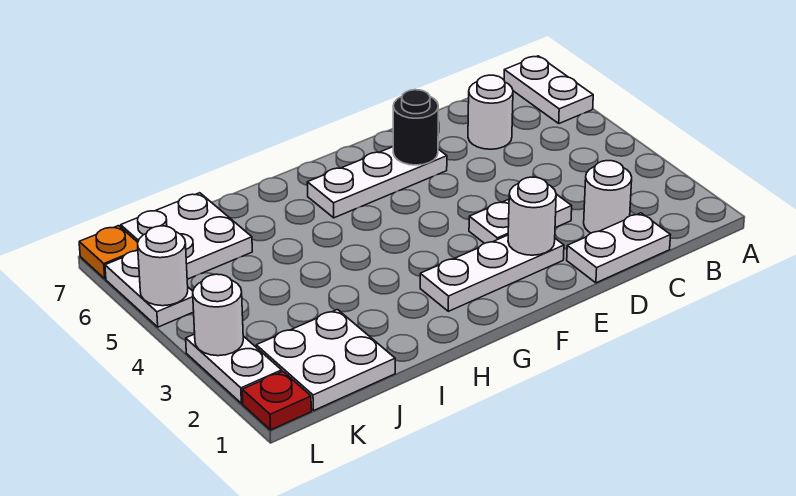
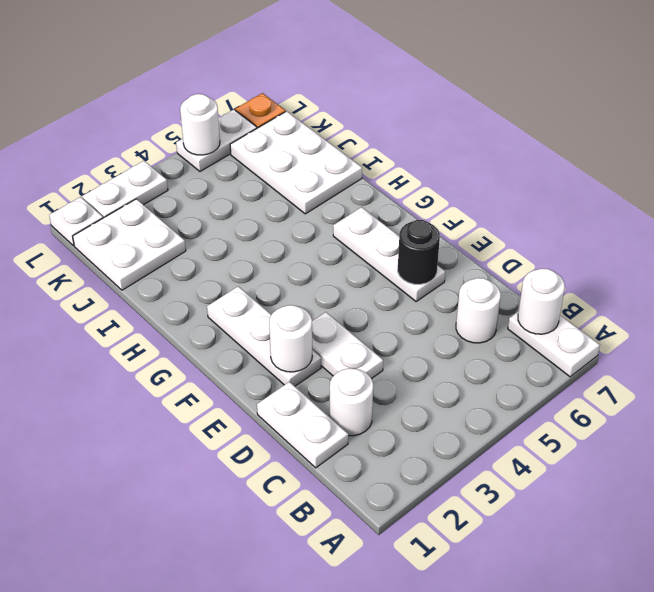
white plate A6:A7 level 1 -> white plate A7:B7 level 1
white plate J6:K7 level 1 -> white plate I6:K7 level 1
red plate L1 level 1 -> white plate L1 level 1
white round brick L3 level 2 -> white round brick B7 level 2

